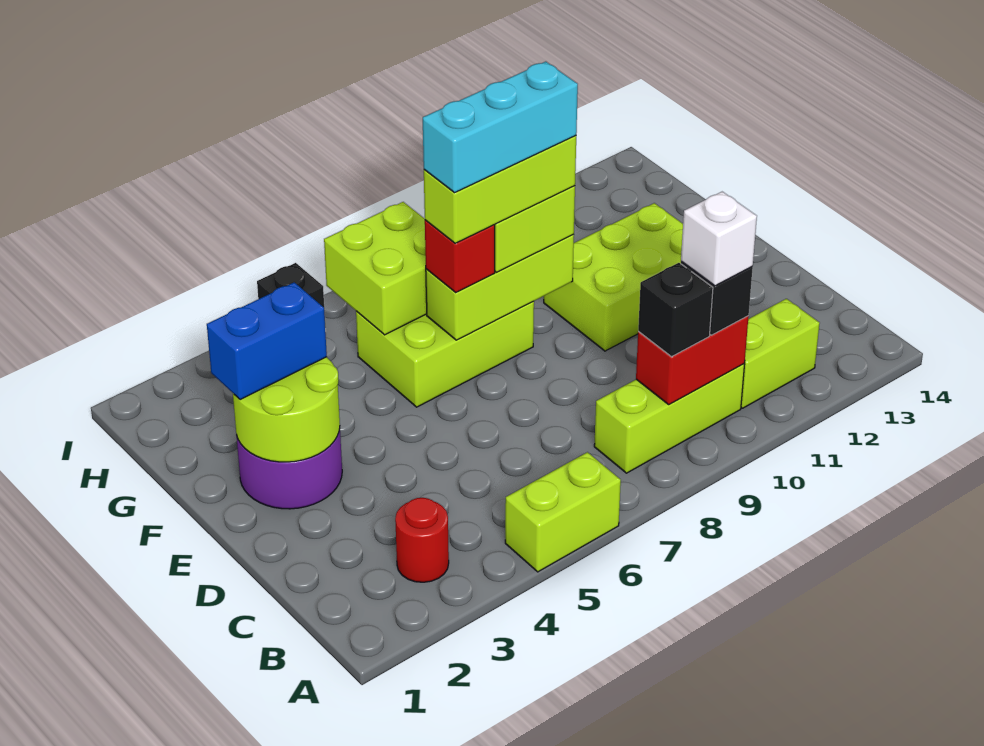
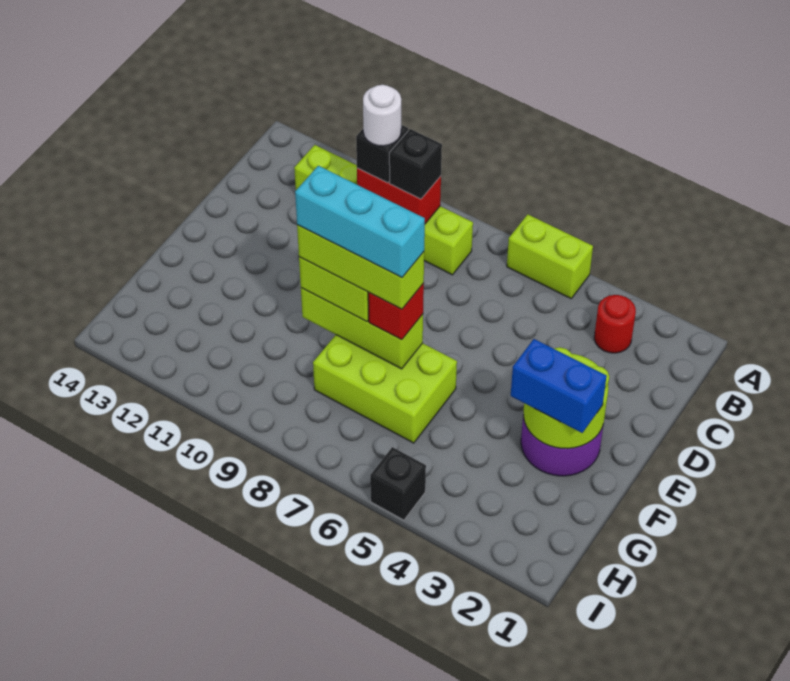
white brick B10 level 4 -> white round brick B10 level 4
lime brick E10:F12 level 1 -> none
lime brick G6:H7 level 2 -> none

